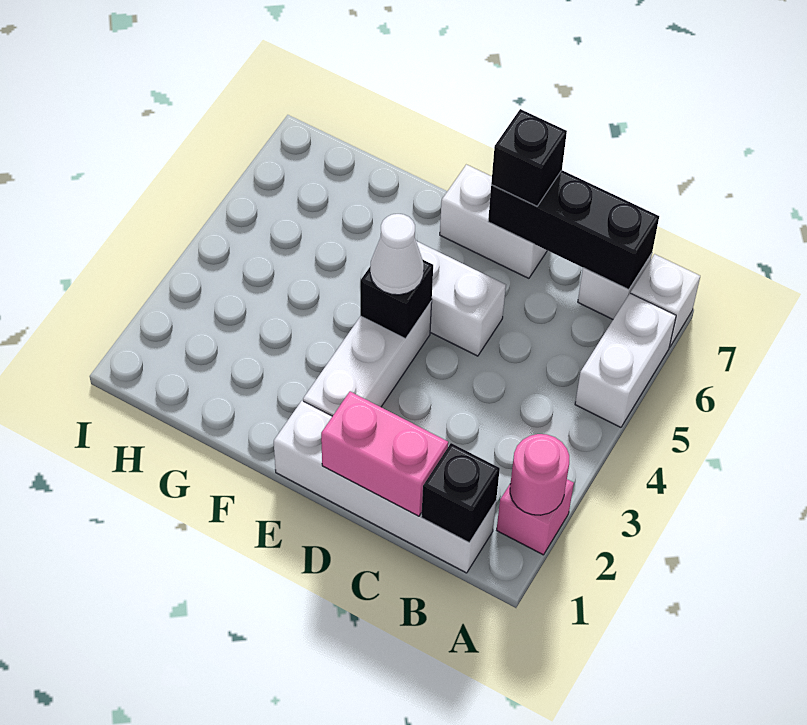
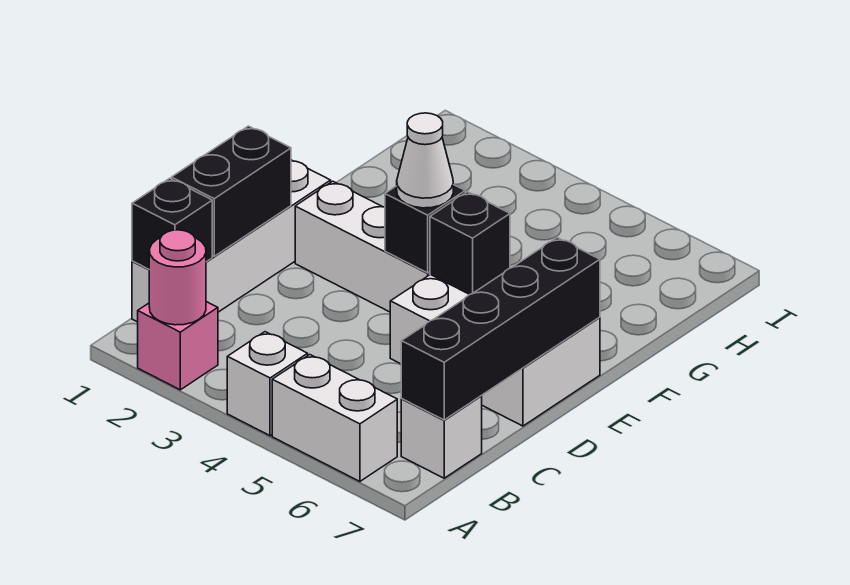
white brick A7 level 1 -> white brick A4 level 1
black brick B7:D7 level 2 -> black brick B7:E7 level 2
pink brick C1:D1 level 2 -> black brick C1:D1 level 2
black brick D7 level 3 -> black brick E5 level 2

